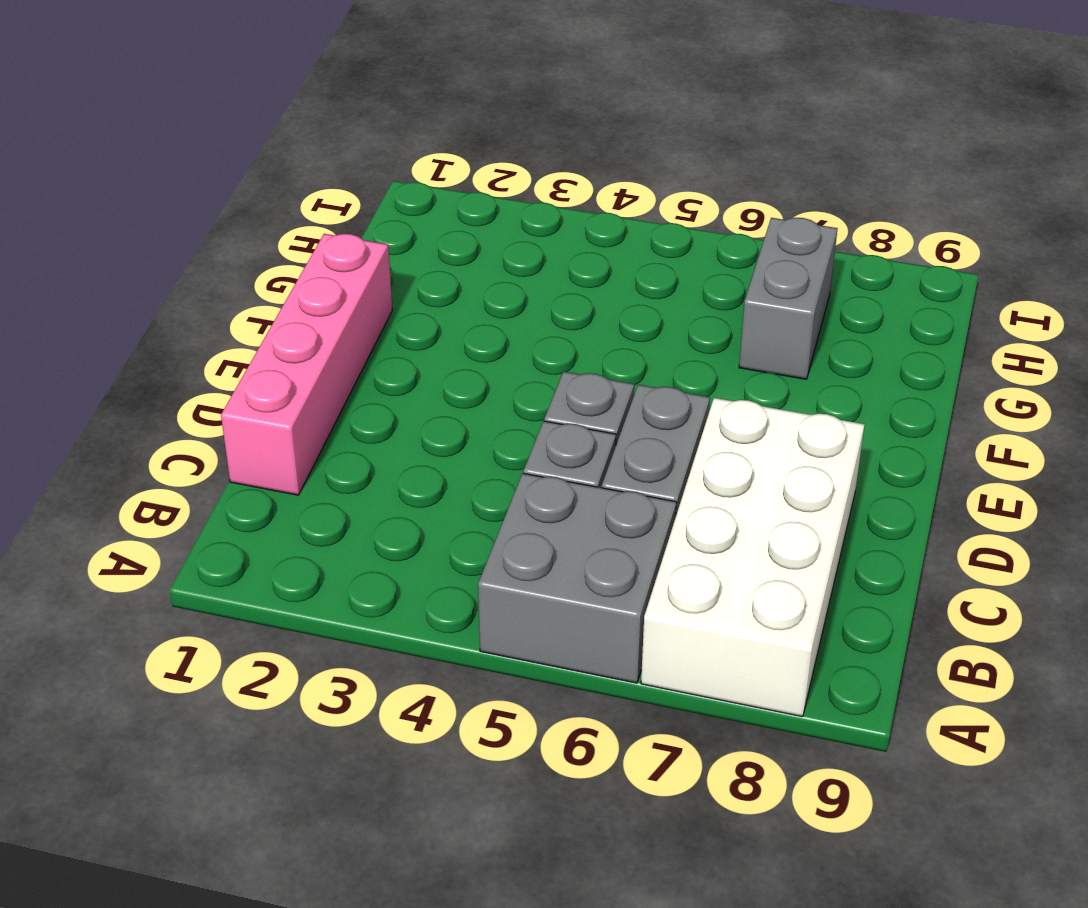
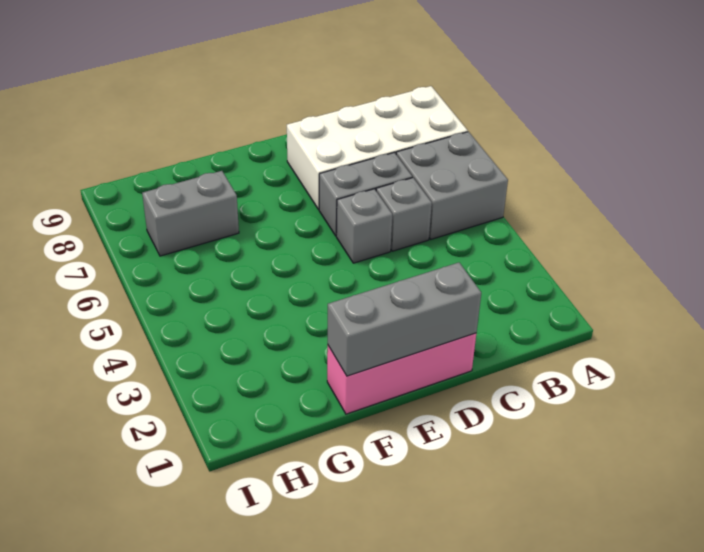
pink brick C1:F1 level 1 -> pink brick D1:F1 level 1
none -> grey brick D1:F1 level 2

